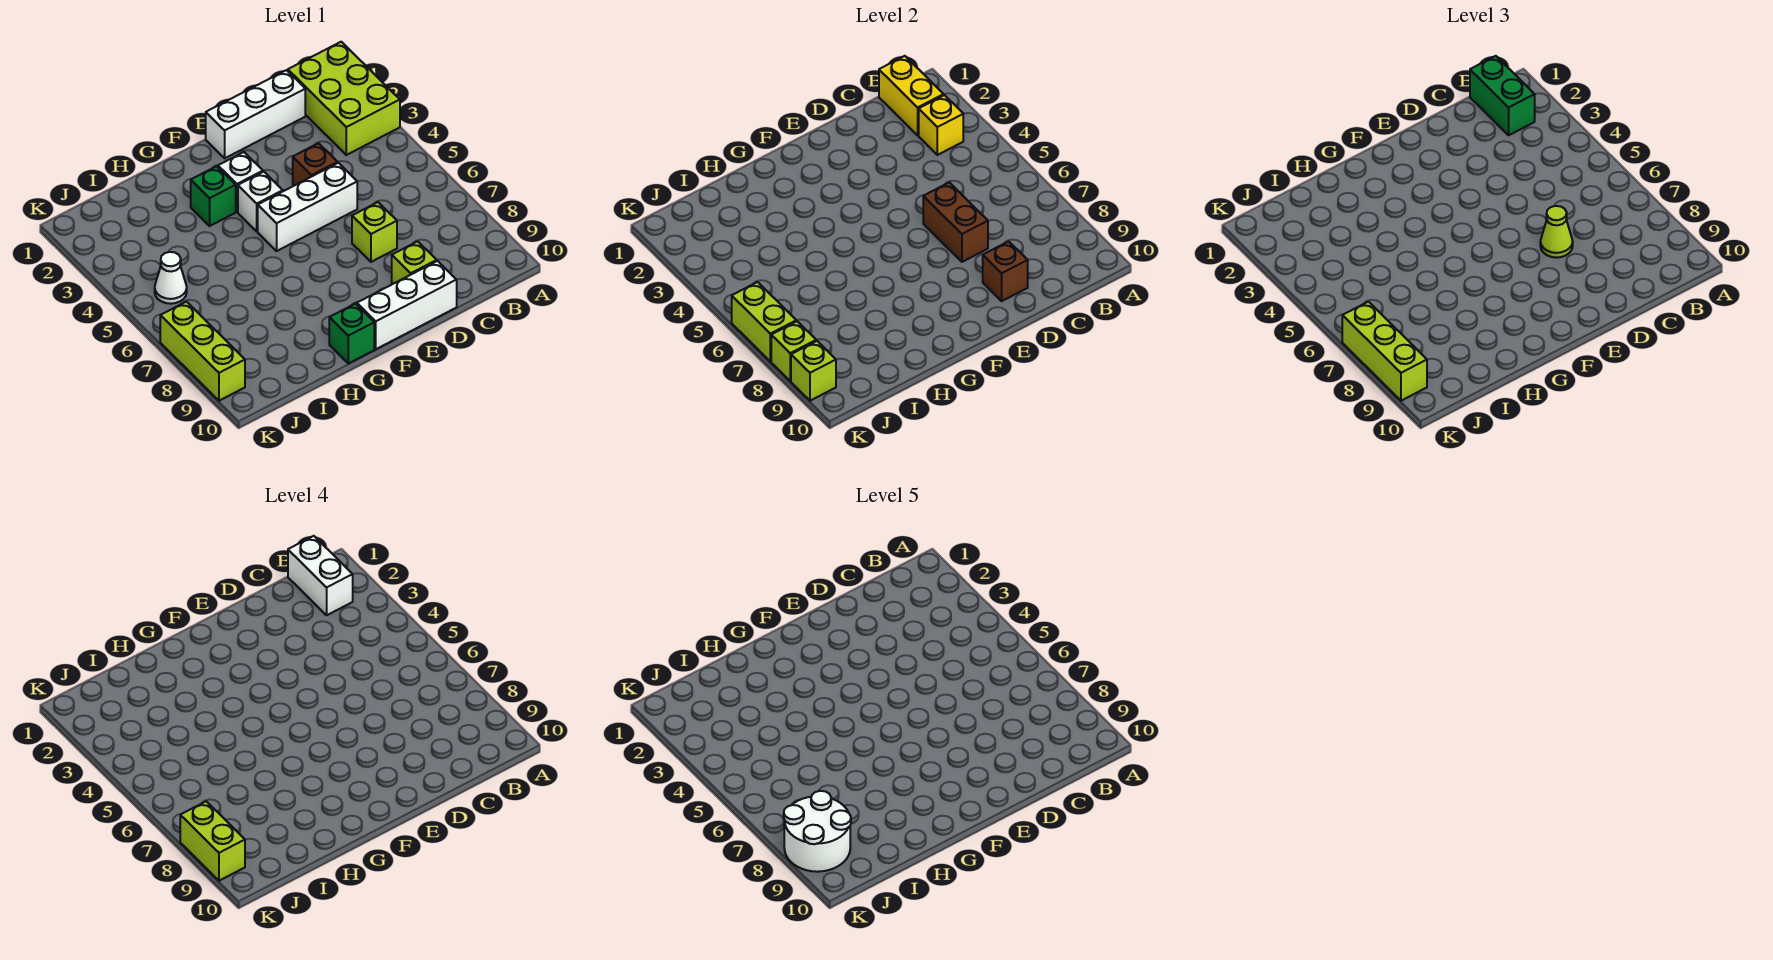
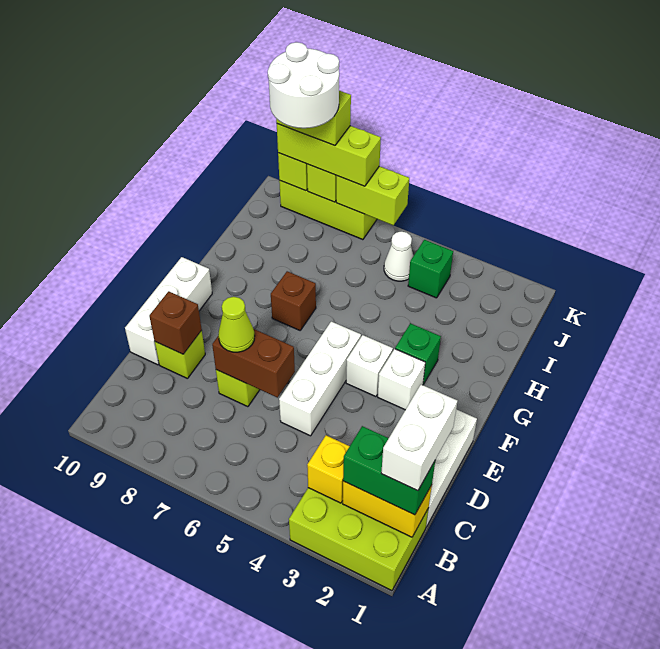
white brick B1:B2 level 4 -> white brick B1:C1 level 4
brown brick D4 level 1 -> brown brick G7 level 1
green brick G10 level 1 -> green brick J4 level 1

